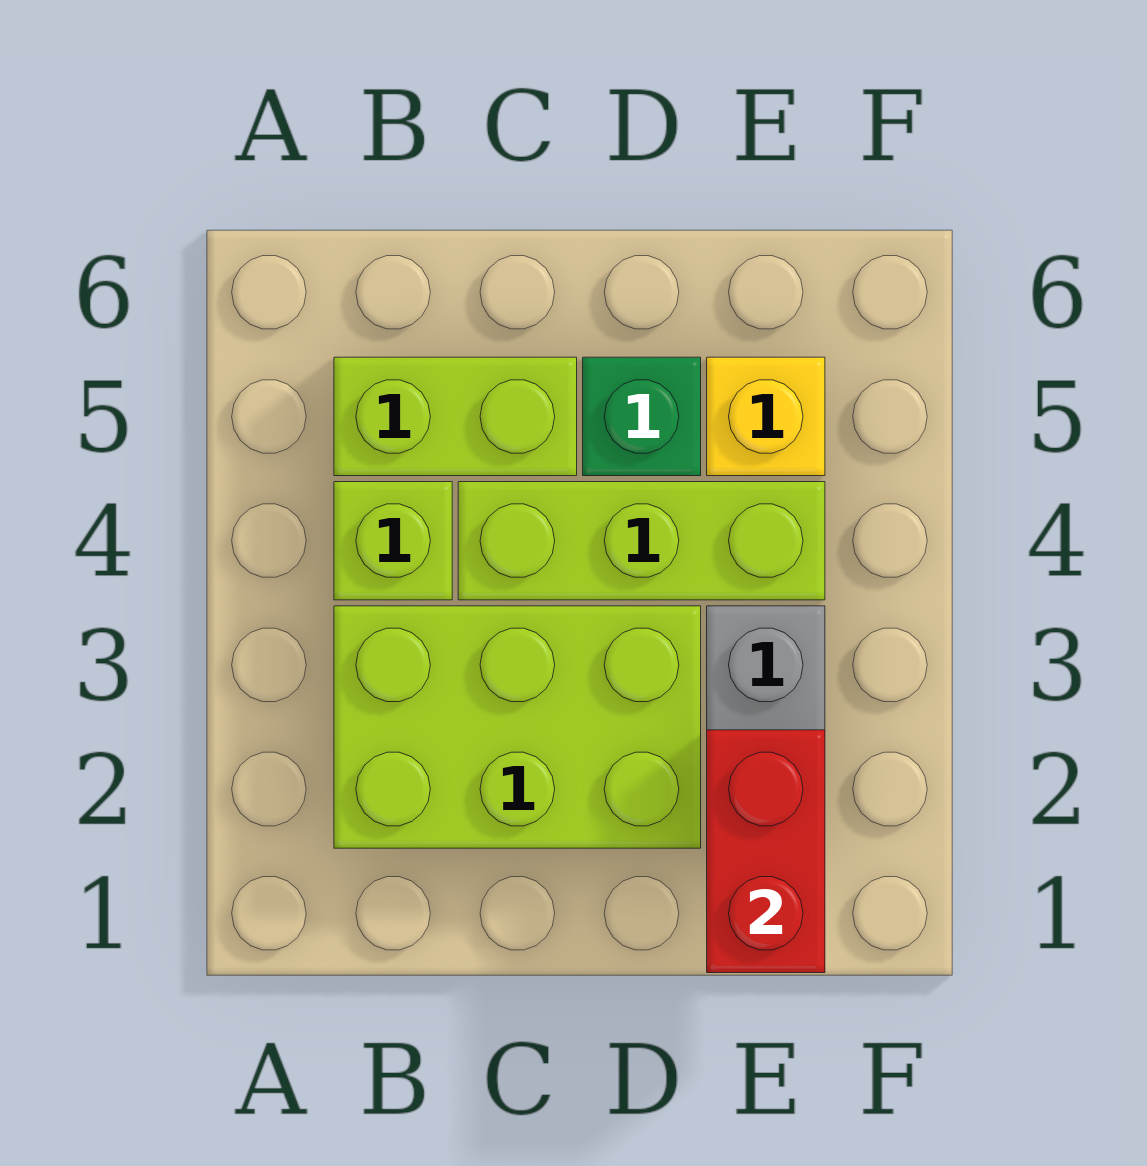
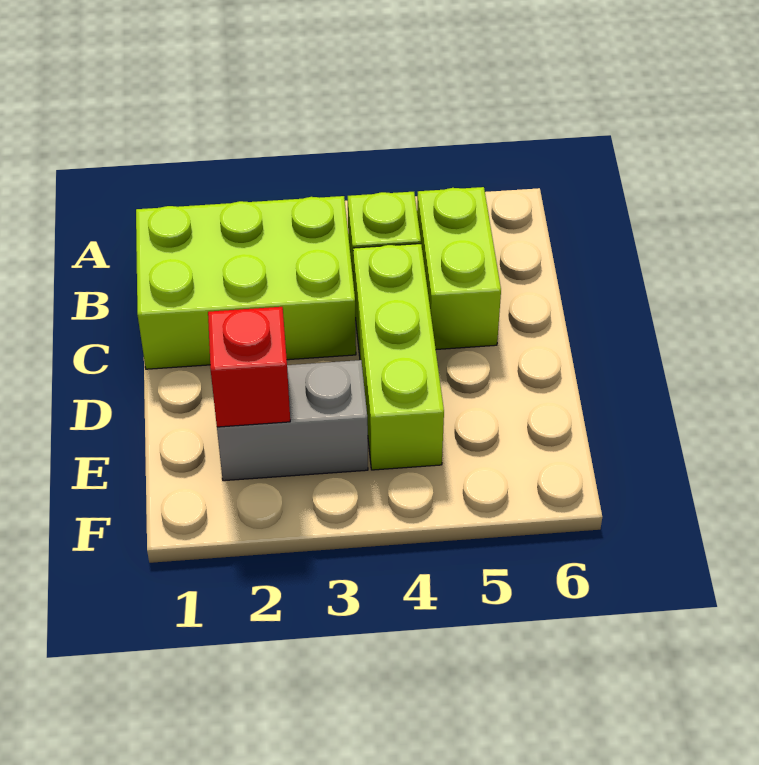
lime brick B2:D3 level 1 -> lime brick B1:C3 level 1
green brick D5 level 1 -> none
red brick E1:E2 level 2 -> red brick E2 level 2
yellow brick E5 level 1 -> none

